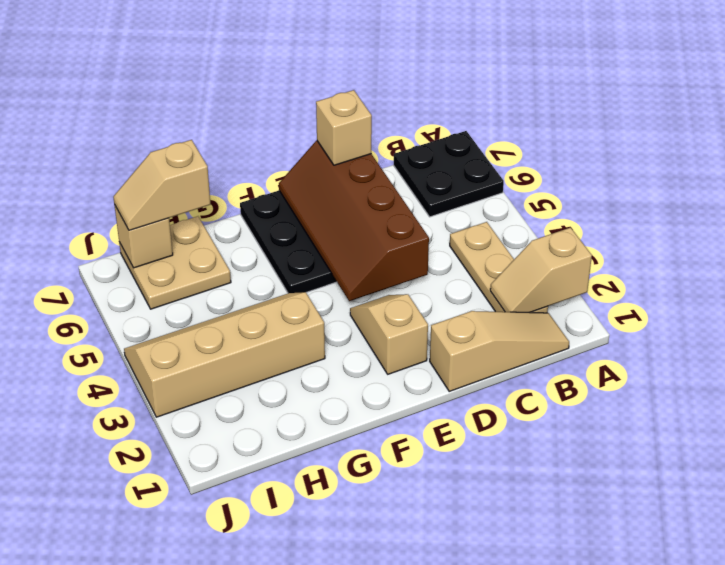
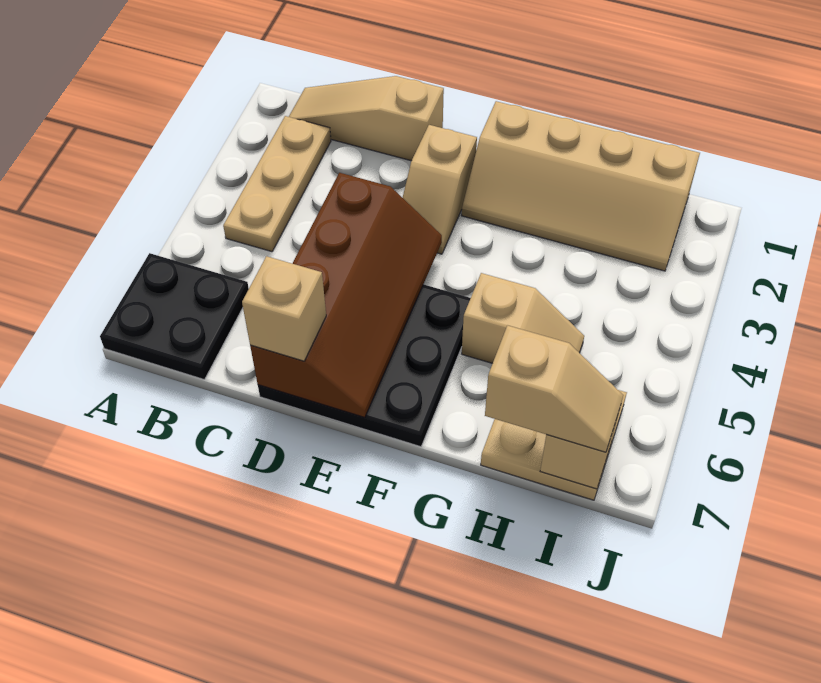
tan slope A2:B2 level 2 top A -> tan slope G5:H5 level 1 top G
tan slope G3:J4 level 1 top 3 -> tan slope F1:I2 level 1 top 1

